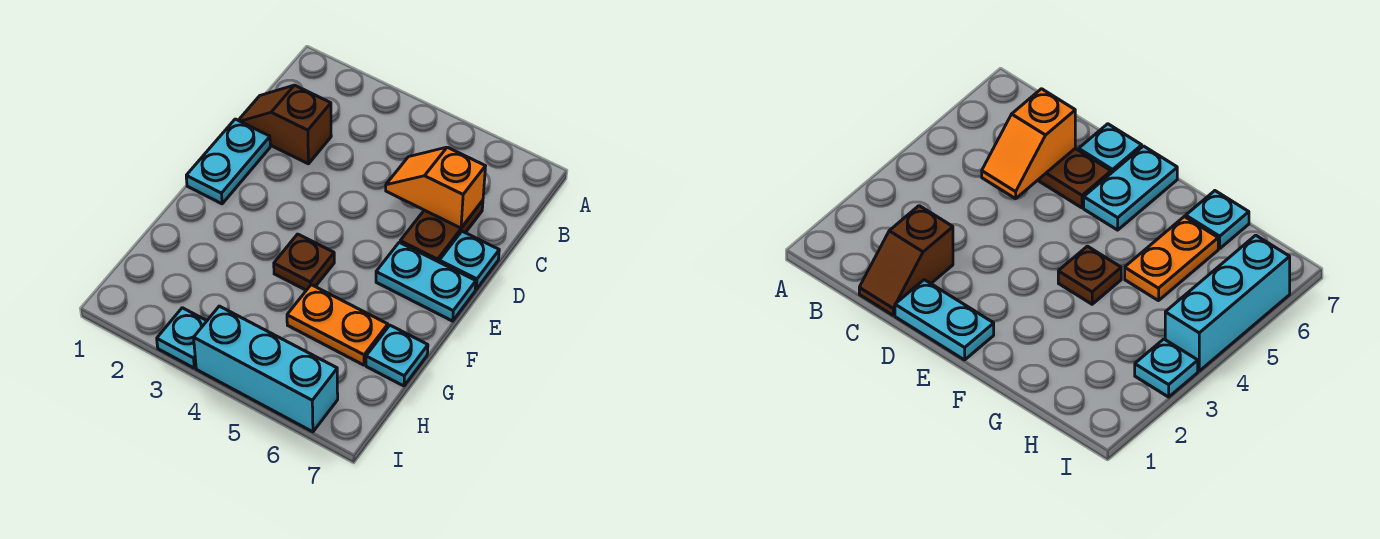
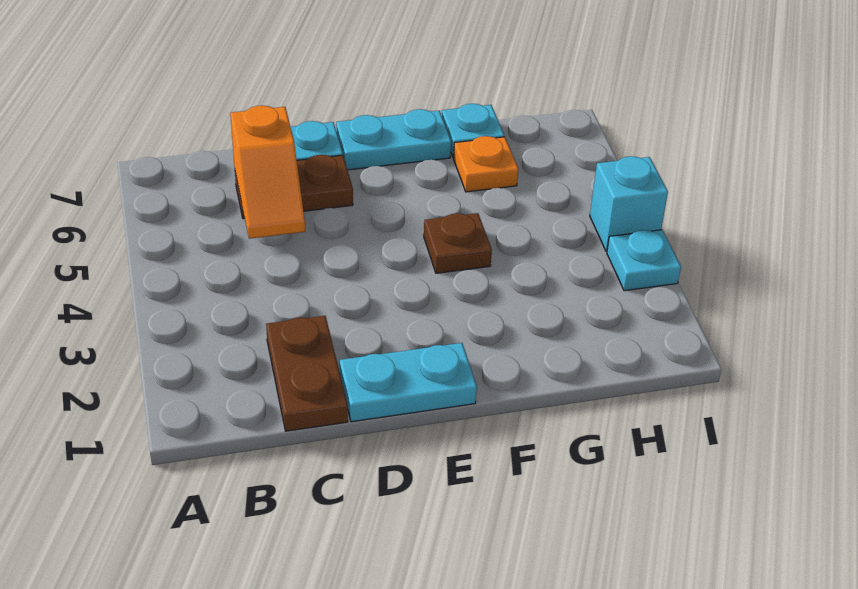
brown slope C1:C2 level 1 top 2 -> brown plate C1:C2 level 1
cyan plate E6:E7 level 1 -> cyan plate E7:F7 level 1
orange plate G5:G6 level 1 -> orange plate G6 level 1
cyan brick I4:I6 level 1 -> cyan brick I4 level 1

